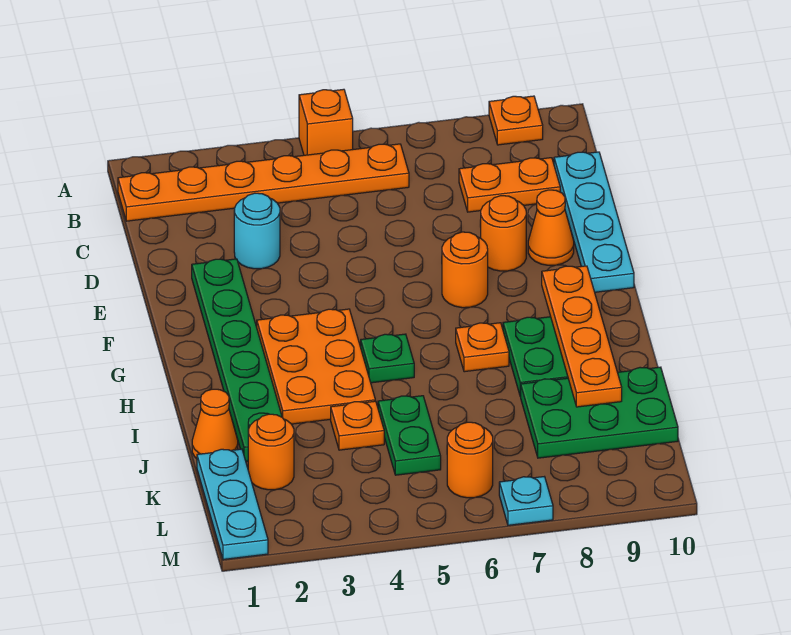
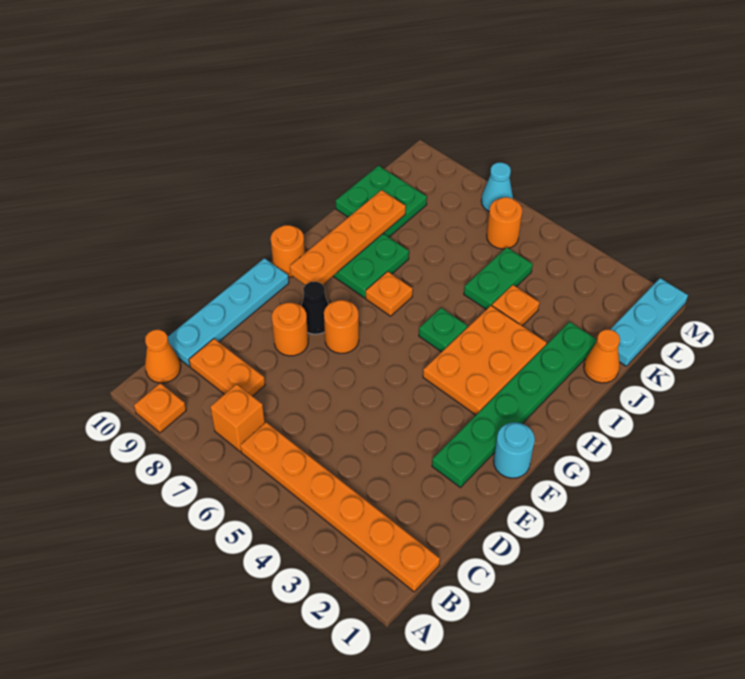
orange brick A5 level 1 -> orange brick B7 level 1
cyan round brick D3 level 1 -> cyan round brick F1 level 1
orange cone E9 level 1 -> orange cone B10 level 1
none -> black cone F8 level 1
green plate J8:K10 level 1 -> green plate J9:K10 level 1
orange round brick K2 level 1 -> orange round brick G10 level 1
cyan plate M7 level 1 -> cyan cone M7 level 1

